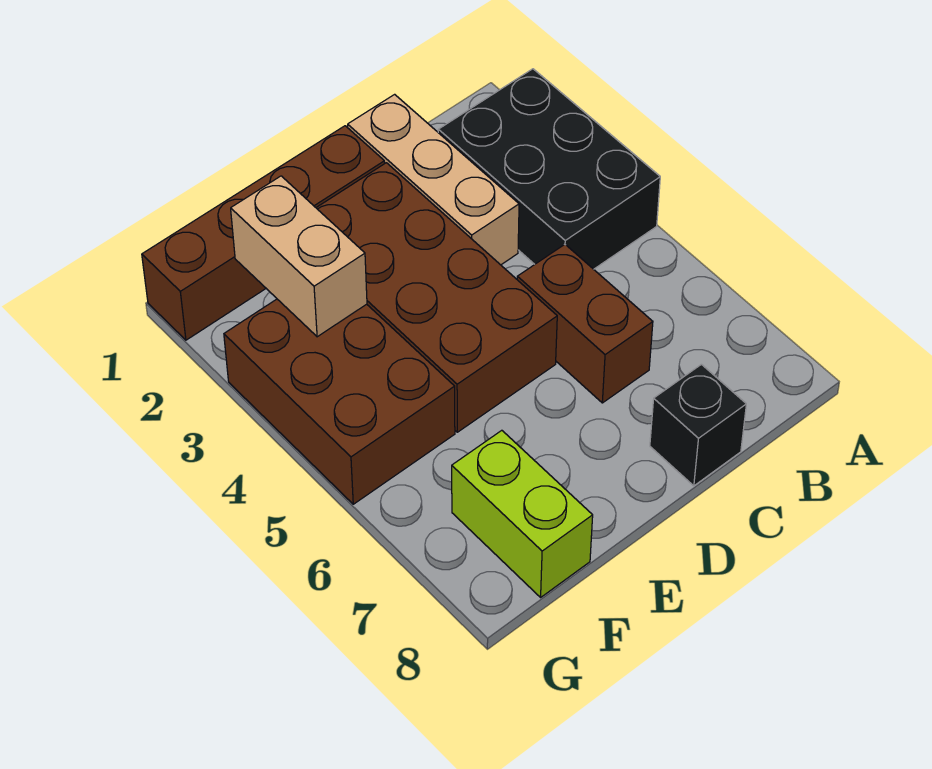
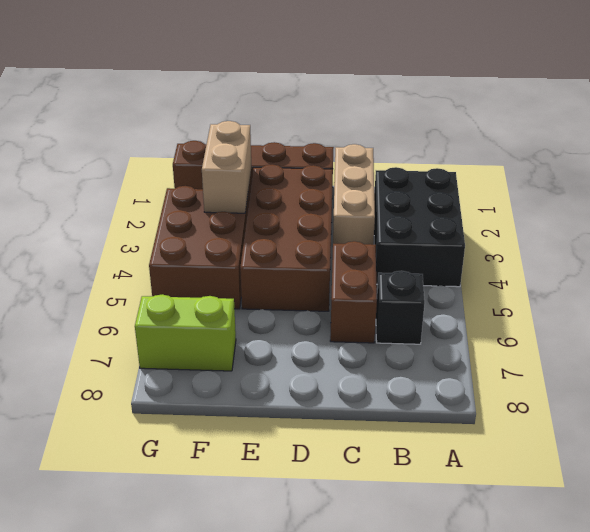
black brick C8 level 1 -> black brick B6 level 1
lime brick F7:F8 level 1 -> lime brick F7:G7 level 1

